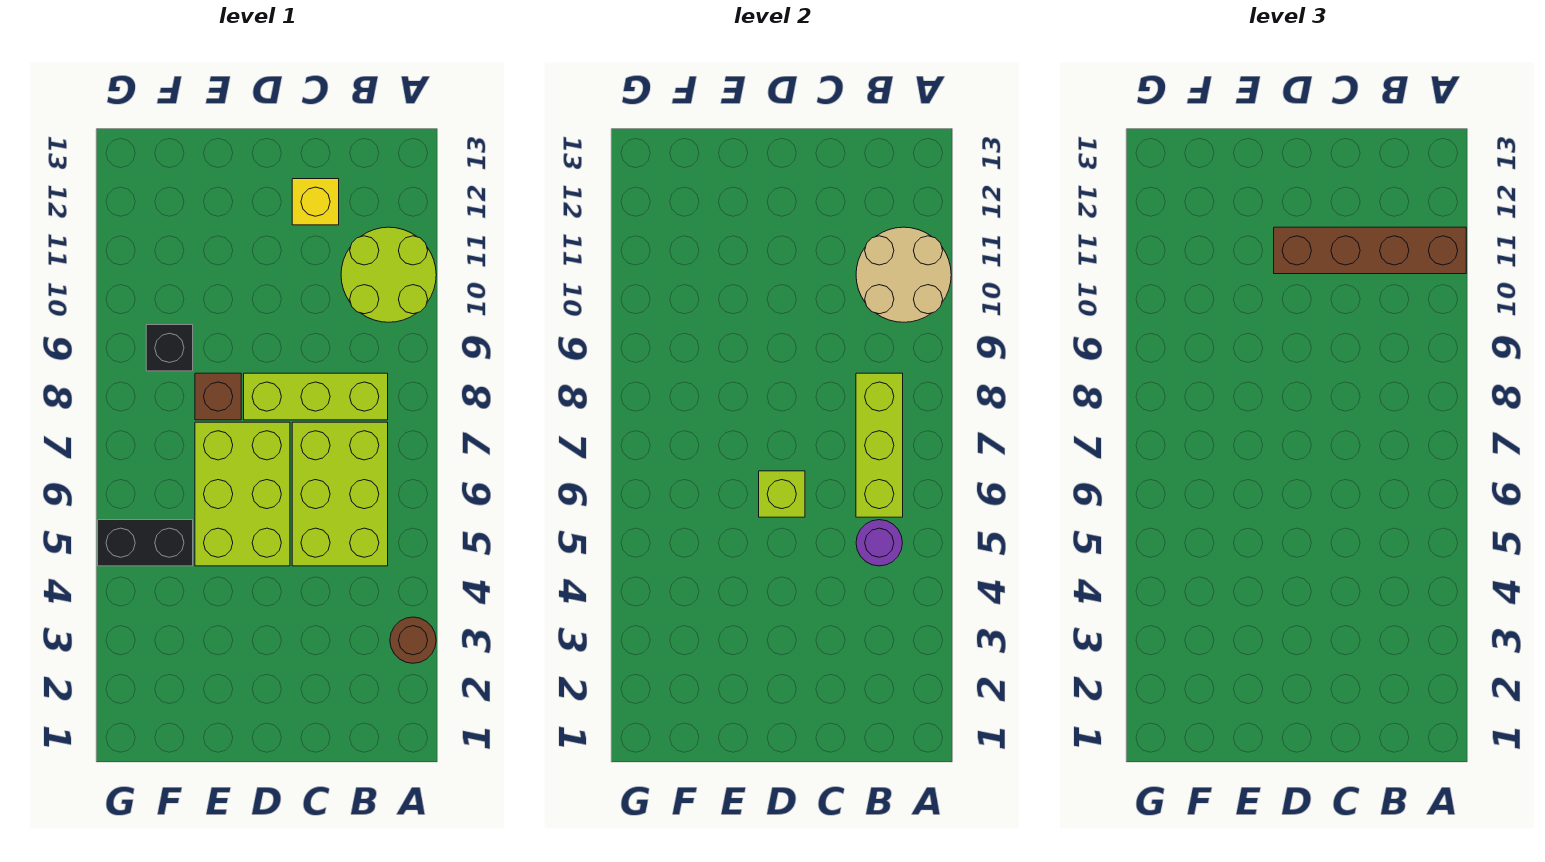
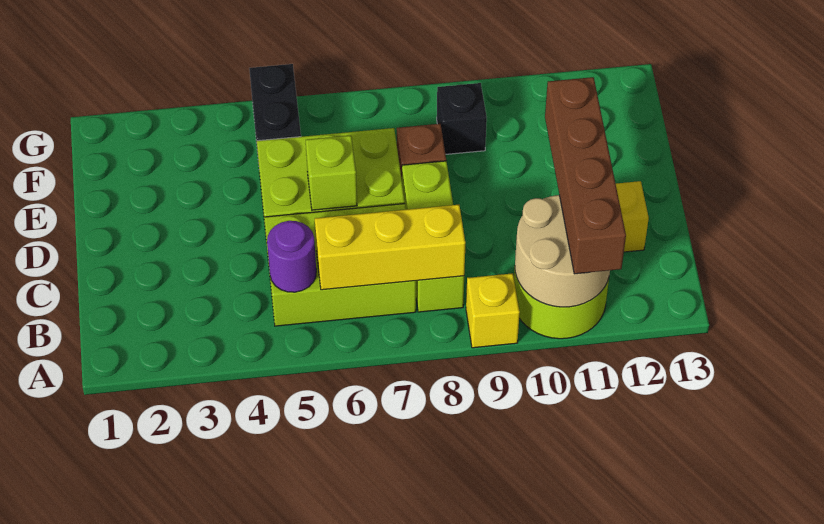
brown round brick A3 level 1 -> none
none -> yellow brick A9 level 1
lime brick B6:B8 level 2 -> yellow brick B6:B8 level 2

